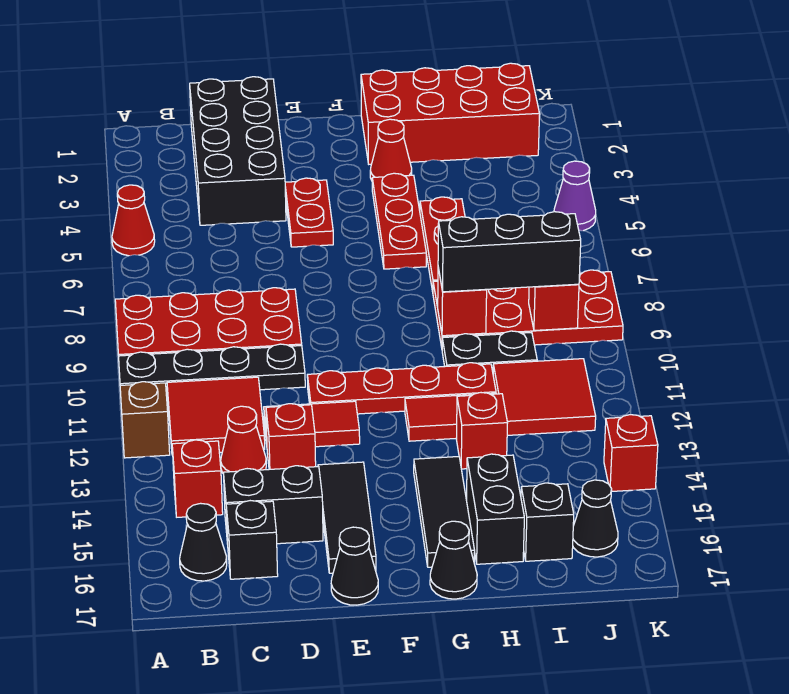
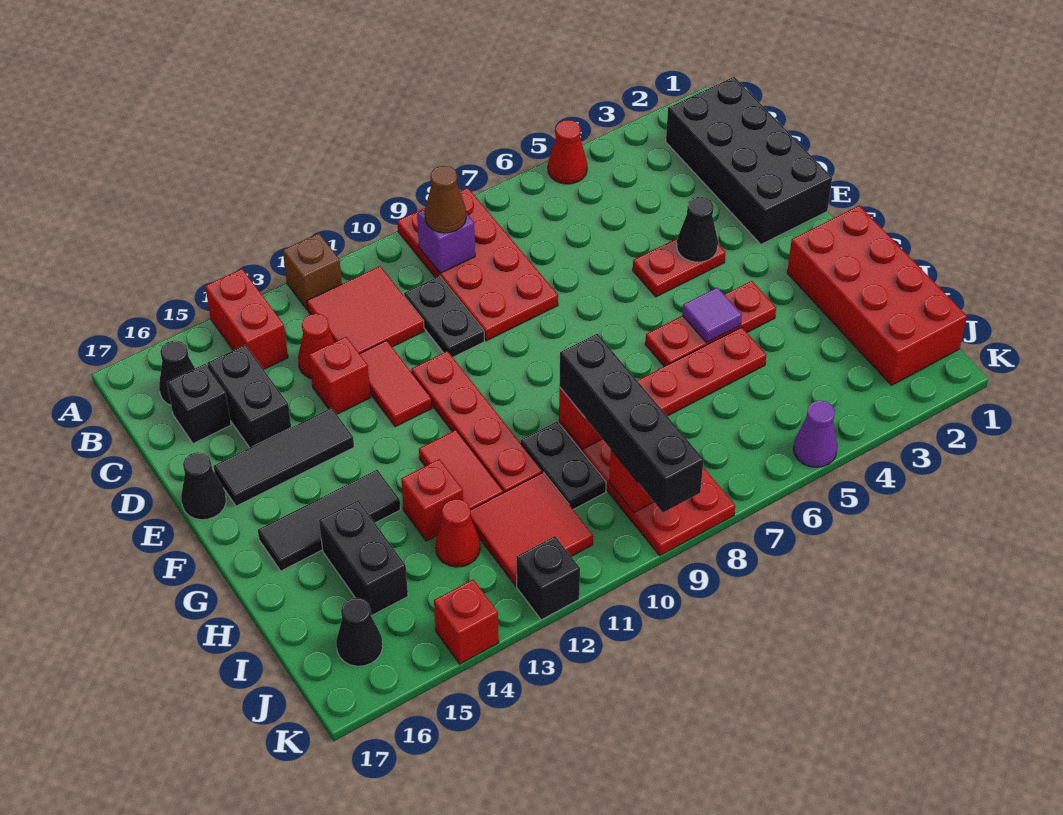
black plate A10:D10 level 1 -> black plate C10:D10 level 1
none -> purple brick B9 level 2
none -> brown cone B9 level 3
red brick B14 level 1 -> red brick A14:B14 level 1
black brick C1:D4 level 1 -> black brick B1:E2 level 1
red cone G3 level 1 -> red cone I13 level 1
none -> purple tile G5 level 2
black cone G17 level 1 -> black cone E4 level 2
black brick H9:J9 level 3 -> black brick H9:K9 level 3
black brick H15:H16 level 1 -> black brick H15:I15 level 1
black brick I16 level 1 -> black brick K12 level 1

